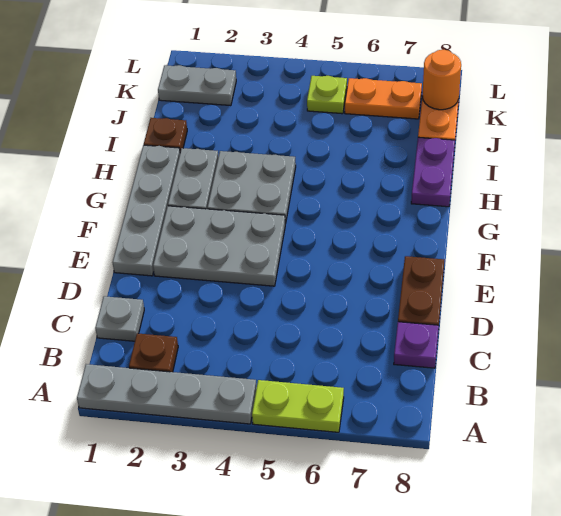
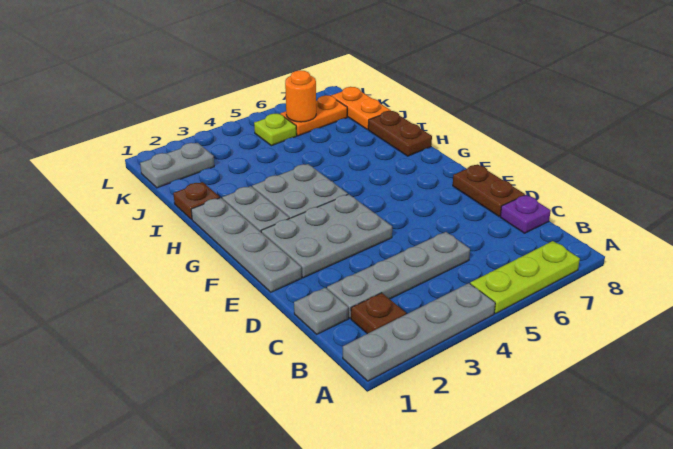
lime plate A5:A6 level 1 -> lime plate A5:A7 level 1
none -> grey plate C2:C5 level 1
purple plate H8:I8 level 1 -> brown plate H8:I8 level 1
orange round brick K8 level 2 -> orange round brick K6 level 2

